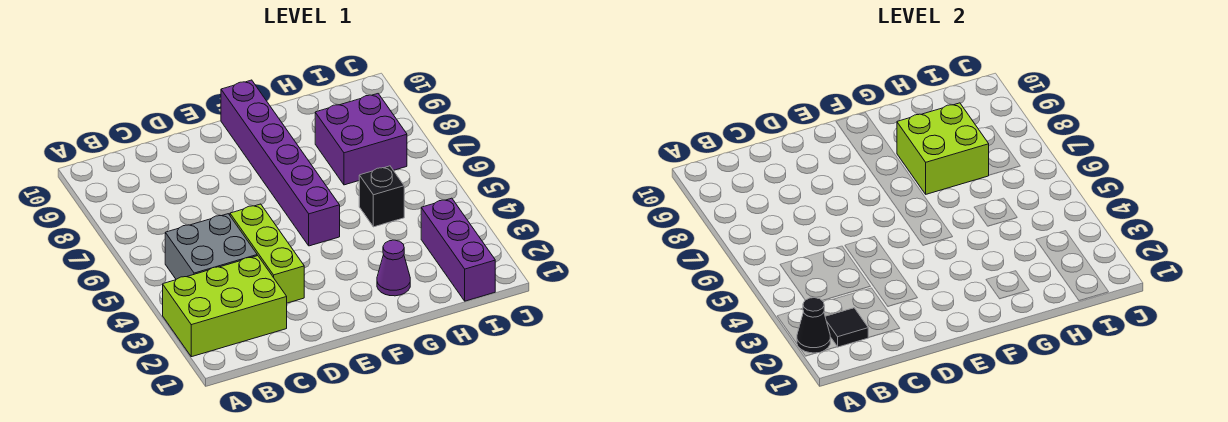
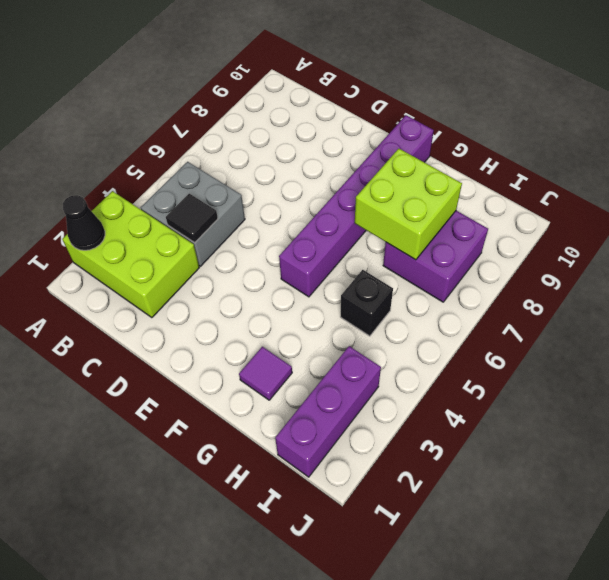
black tile B2 level 2 -> black tile C4 level 2
lime brick D3:D5 level 1 -> none
purple cone G2 level 1 -> purple tile G2 level 1

